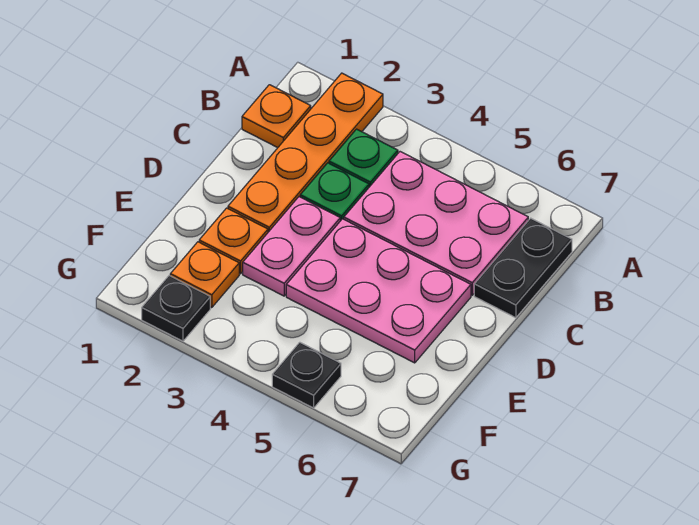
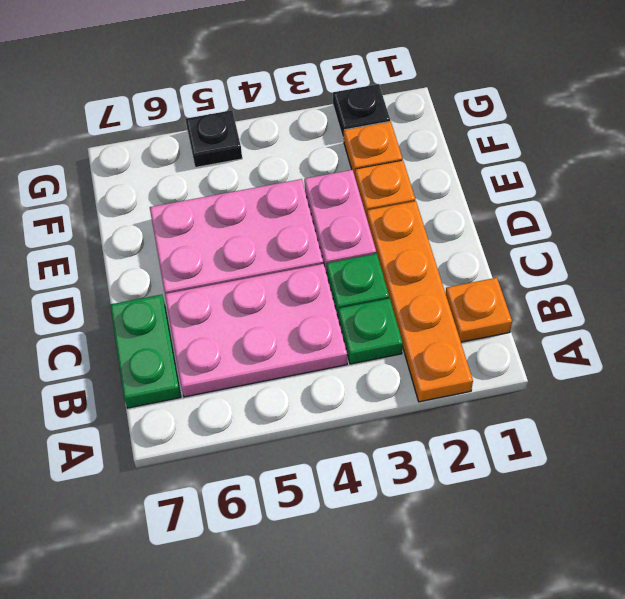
black plate B7:C7 level 1 -> green plate B7:C7 level 1

